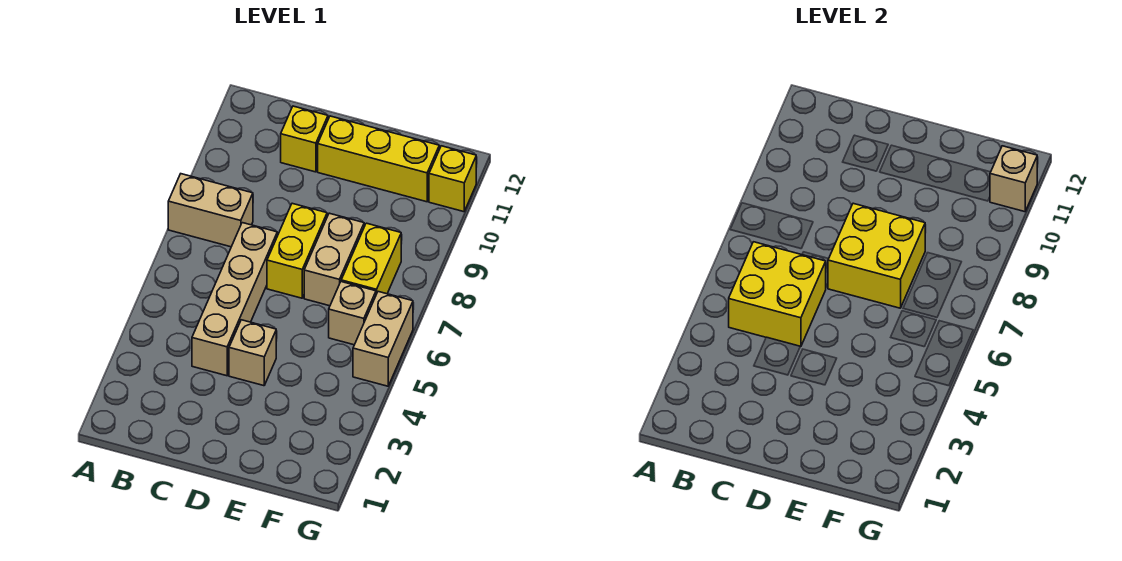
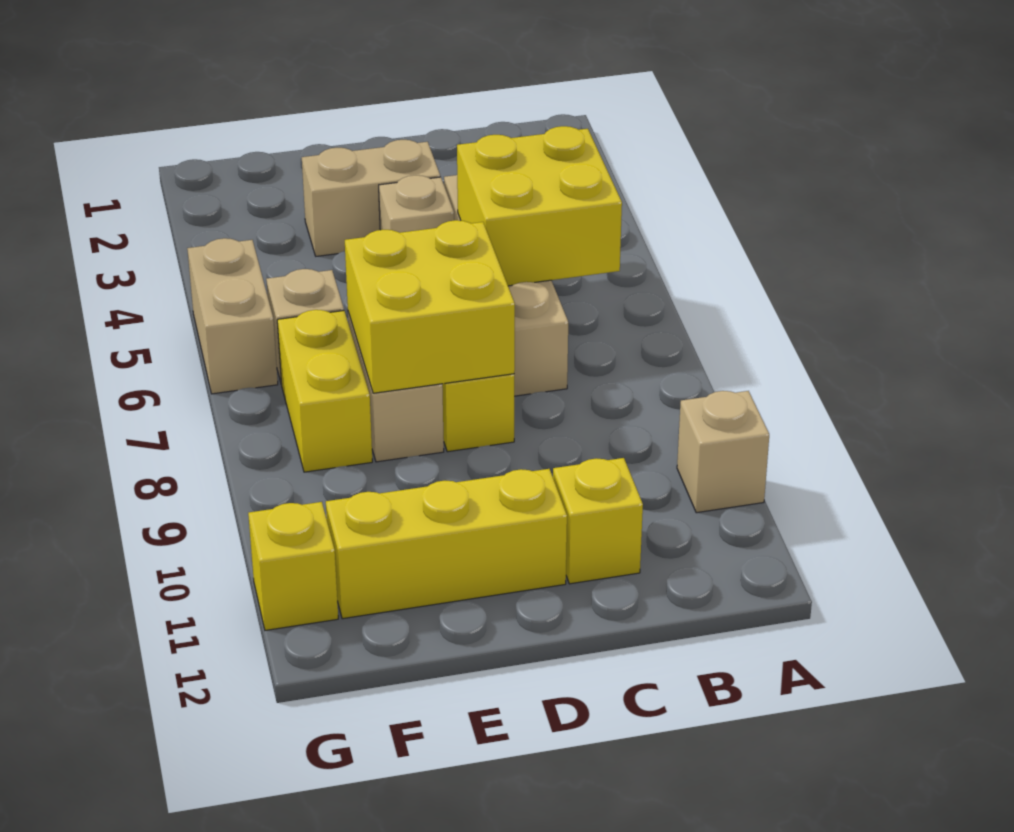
tan brick A8:B8 level 1 -> tan brick D3:E3 level 1
tan brick G11 level 2 -> tan brick A10 level 1

